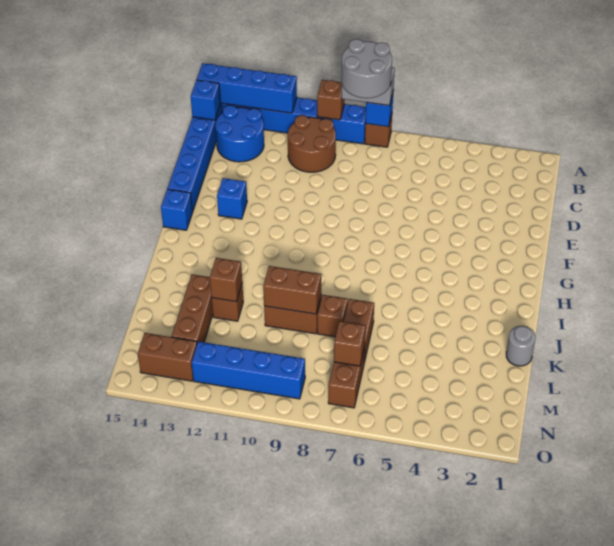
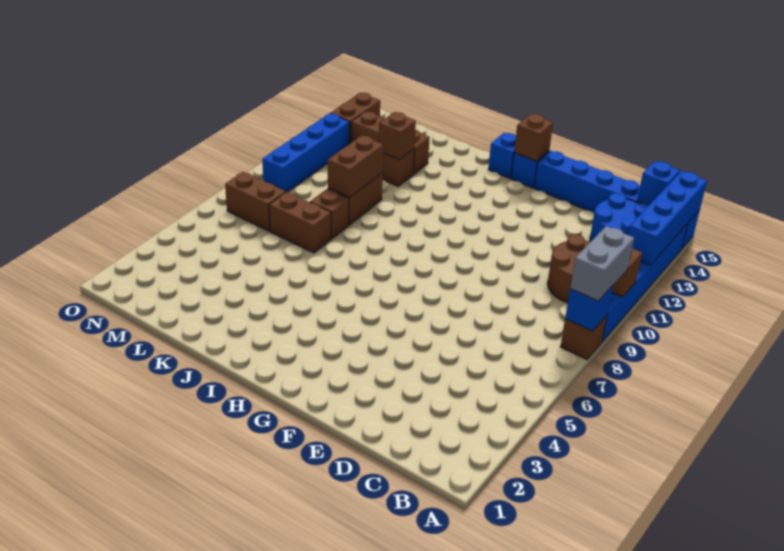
grey round brick A8:B9 level 4 -> none
blue brick F13 level 1 -> blue brick H15 level 1
grey round brick K1 level 1 -> none
brown brick M7 level 2 -> brown brick G15 level 2

